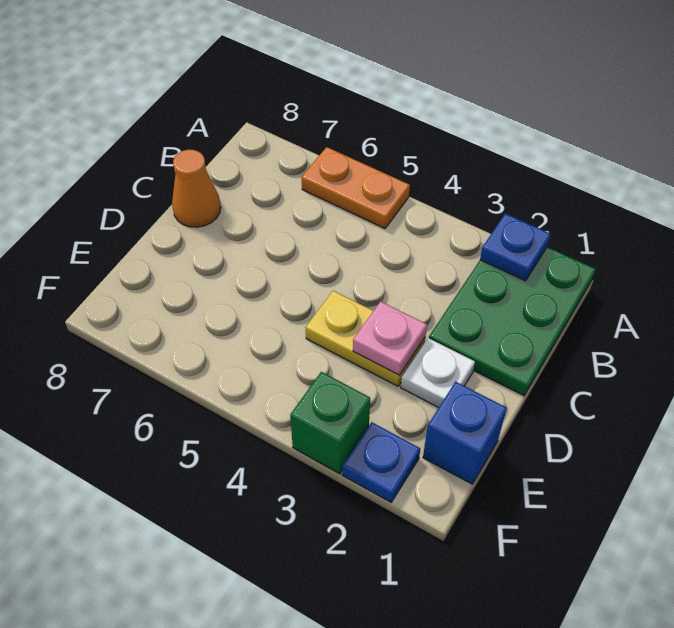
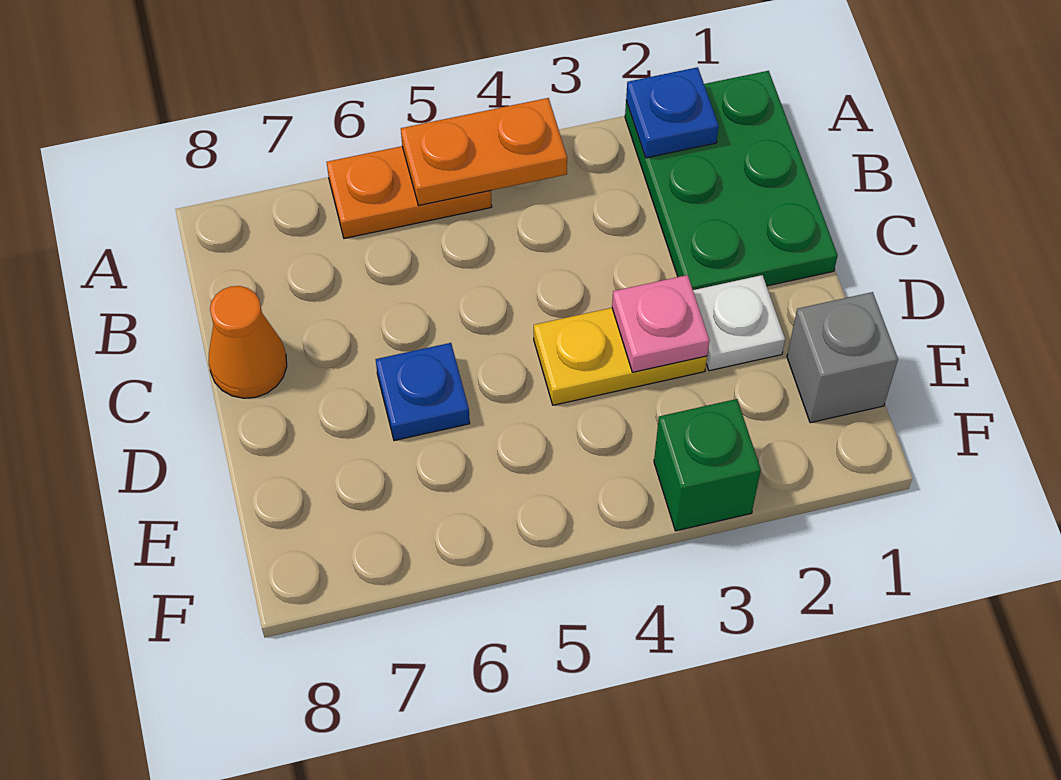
none -> orange plate A4:A5 level 2
blue brick E1 level 1 -> grey brick E1 level 1
blue plate F2 level 1 -> blue plate D6 level 1

